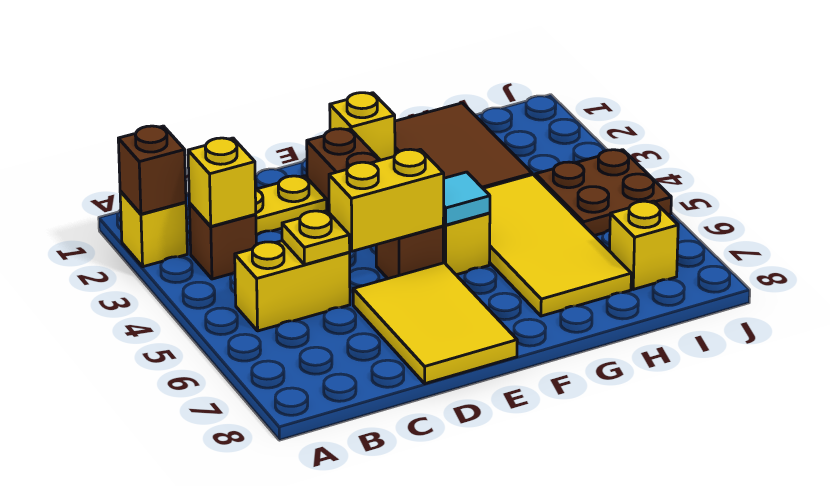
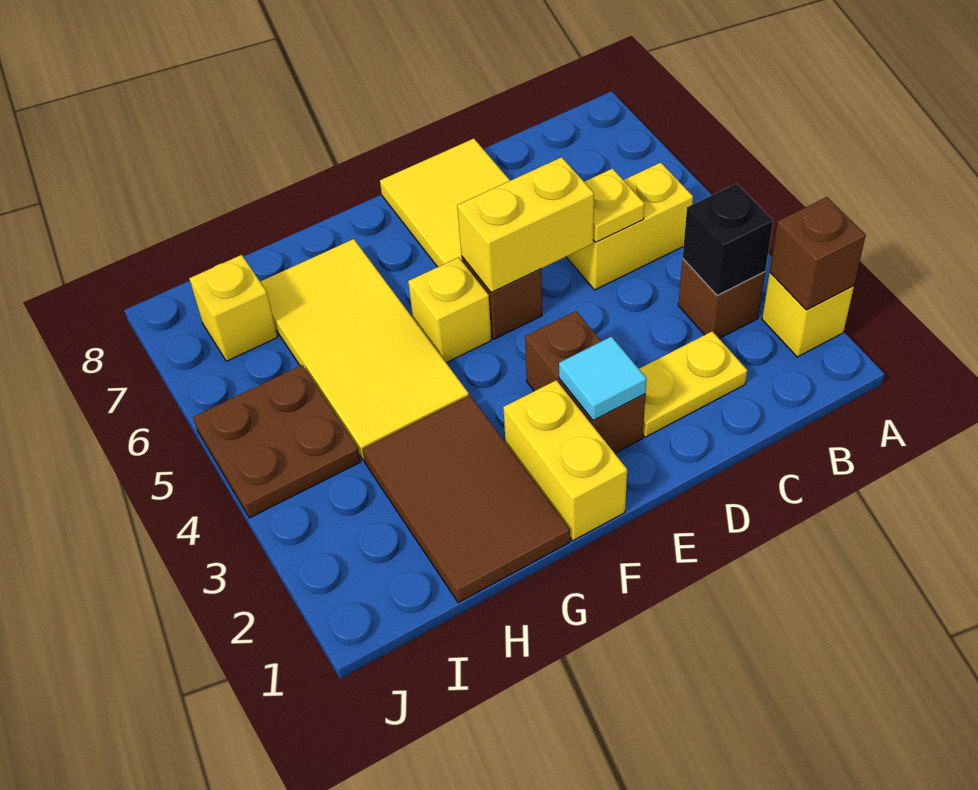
yellow brick B3 level 2 -> black brick B3 level 2
yellow brick F1 level 1 -> yellow brick F1:F2 level 1
cyan tile F5 level 2 -> cyan tile E2 level 2

